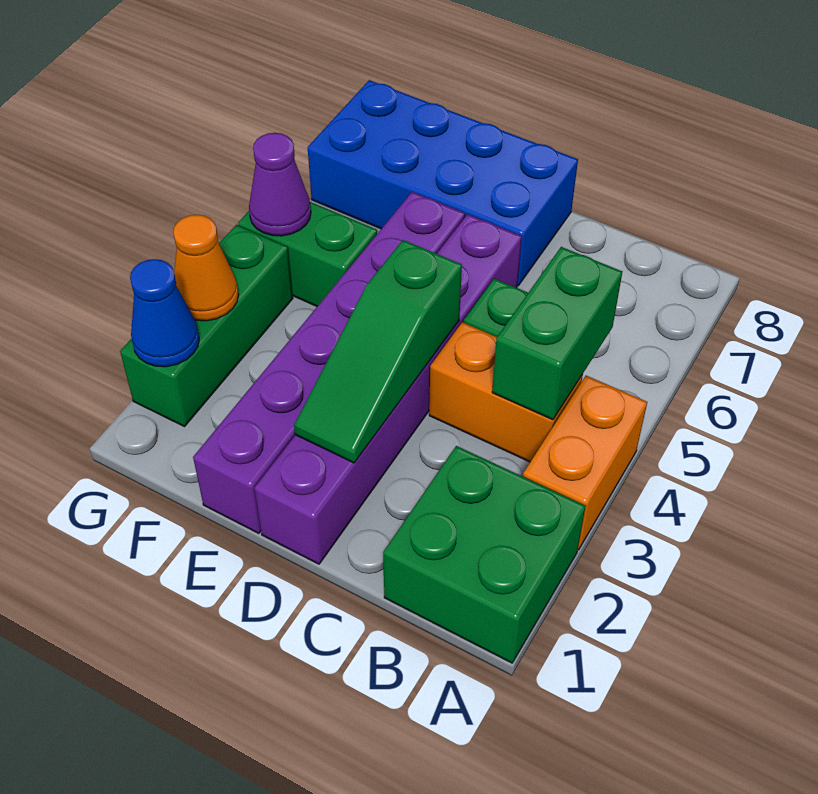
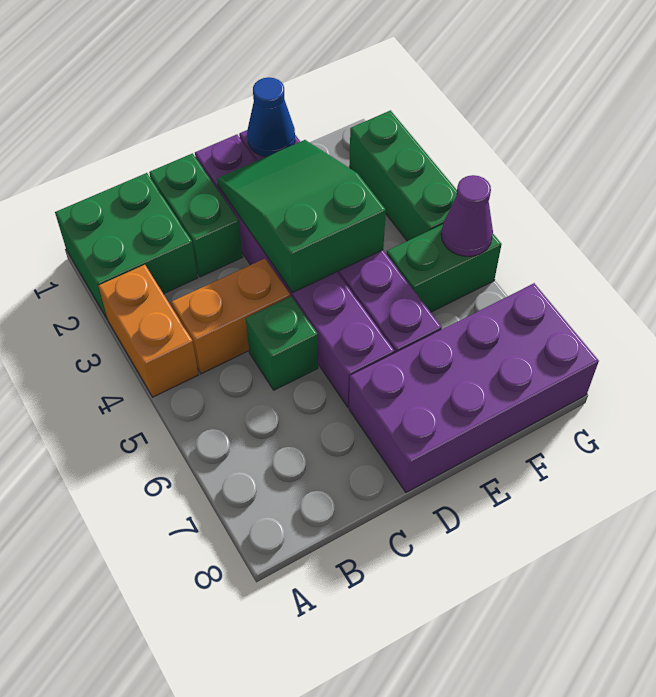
green brick B4:B5 level 2 -> green brick C1:C2 level 1
green slope D2:D4 level 2 top 4 -> green slope D2:E4 level 2 top 4
blue brick D7:G8 level 1 -> purple brick D7:G8 level 1
blue cone G2 level 2 -> blue cone E1 level 2
orange cone G3 level 2 -> none

